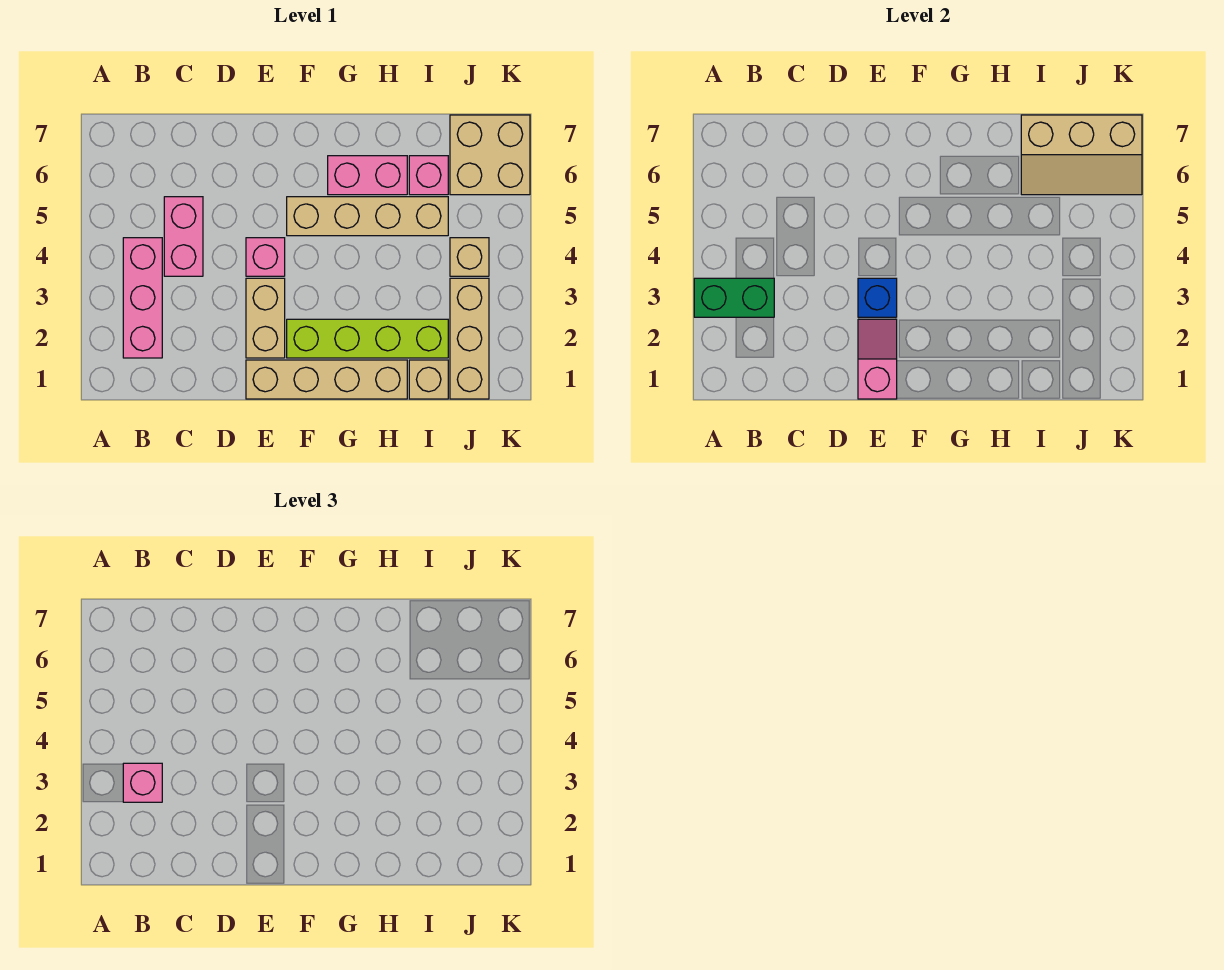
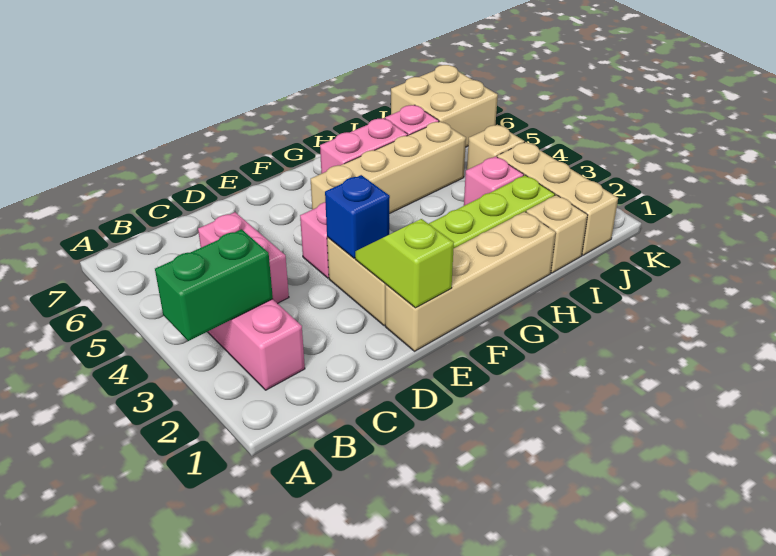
pink brick B3 level 3 -> pink brick I3 level 1
pink slope E1:E2 level 2 top 1 -> lime slope E1:E2 level 2 top 1
tan slope I6:K7 level 2 top 7 -> none

